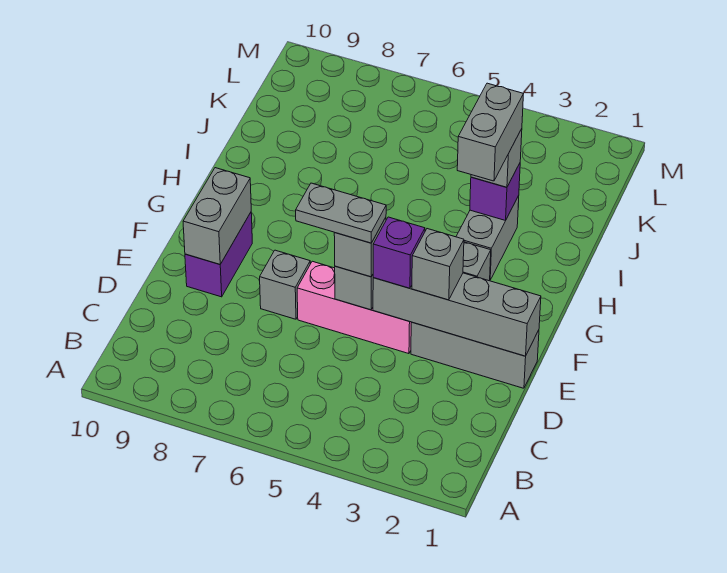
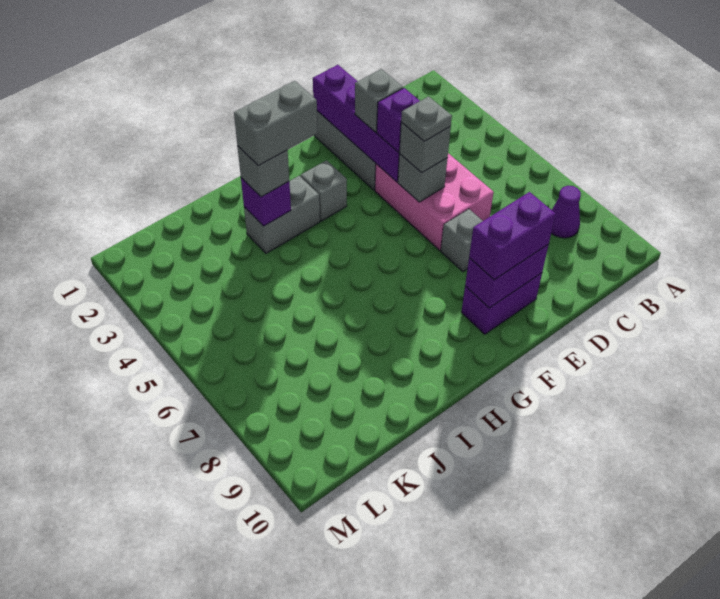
none -> purple cone B8 level 1
grey brick E1:E4 level 2 -> purple brick E1:E4 level 2
pink brick E4:E6 level 1 -> pink brick D4:E6 level 1
grey plate E5:E6 level 4 -> grey plate E5 level 4
grey brick E9:F9 level 2 -> purple brick E9:F9 level 2
none -> purple brick E9:F9 level 3

